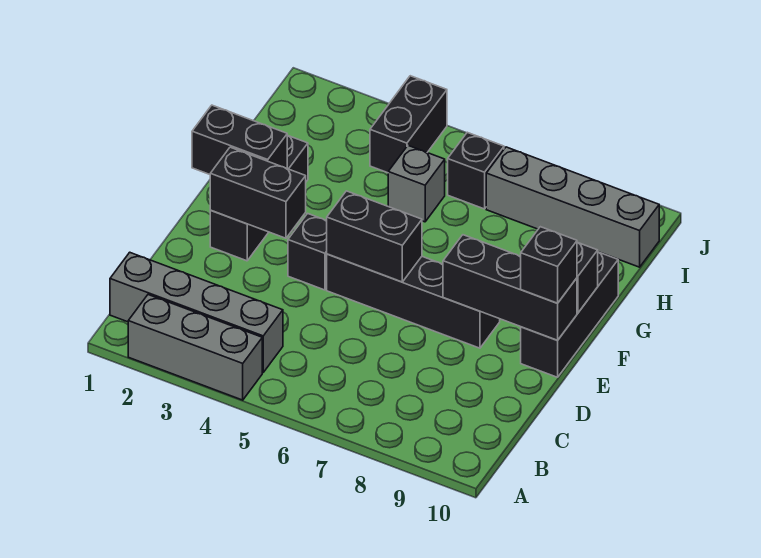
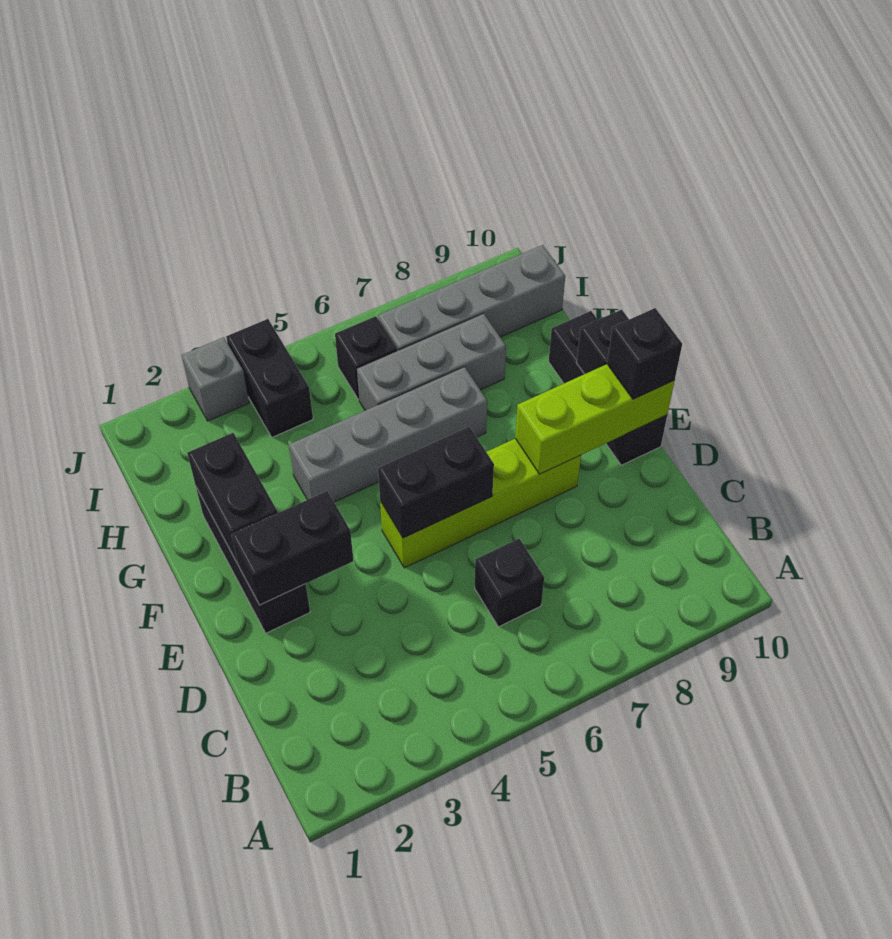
grey brick A2:A4 level 1 -> grey brick H6:H8 level 1
grey brick B1:B4 level 1 -> grey brick G4:G7 level 1
black brick E4 level 1 -> black brick C6 level 1
black brick E5:E8 level 1 -> lime brick E5:E8 level 1
black brick E8:E10 level 2 -> lime brick E8:E10 level 2
black brick F1:F2 level 2 -> black brick F2:G2 level 2
grey brick H5 level 1 -> grey brick J3 level 1

